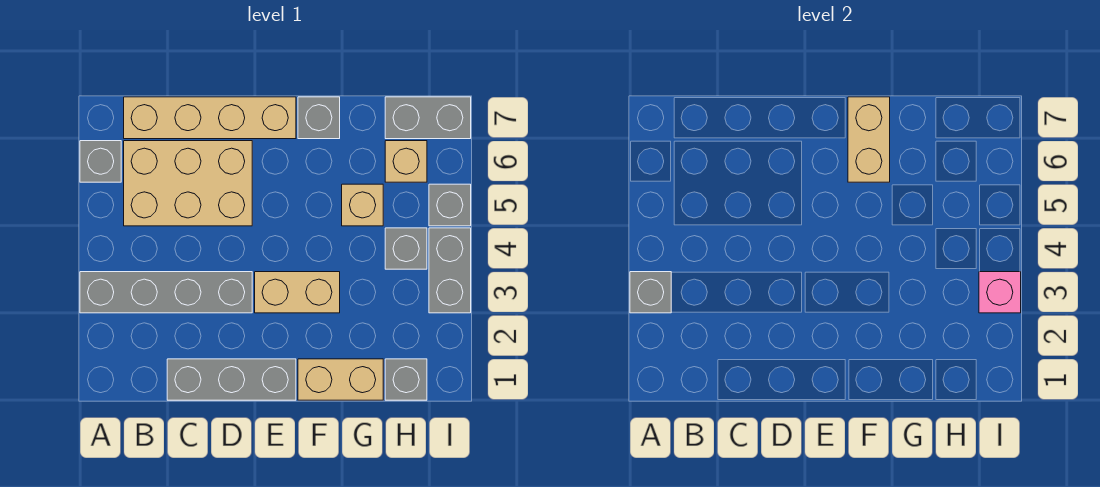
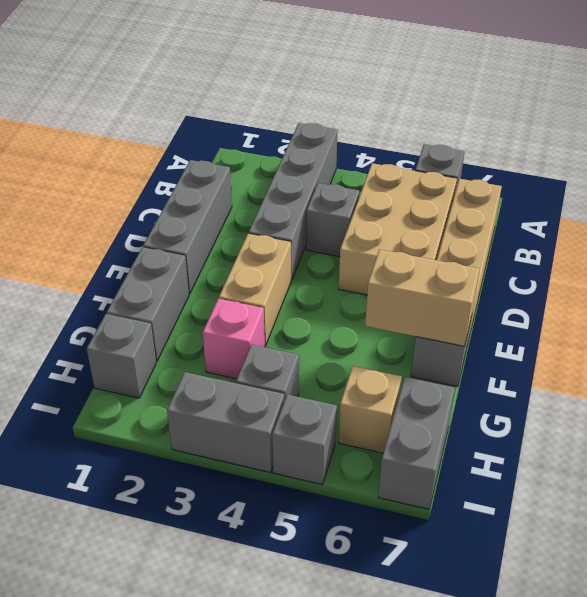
grey brick A3 level 2 -> grey brick C4 level 1
tan brick F1:G1 level 1 -> grey brick F1:G1 level 1
tan brick G5 level 1 -> none
pink brick I3 level 2 -> pink brick G3 level 1

